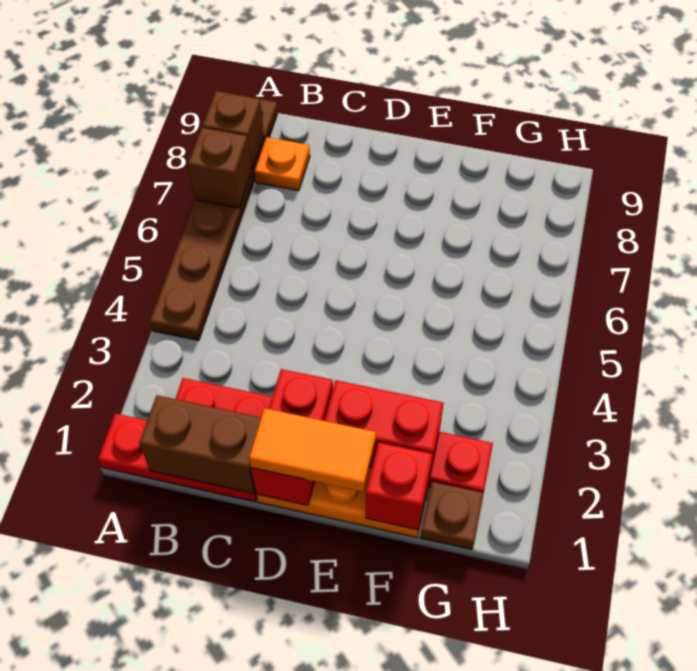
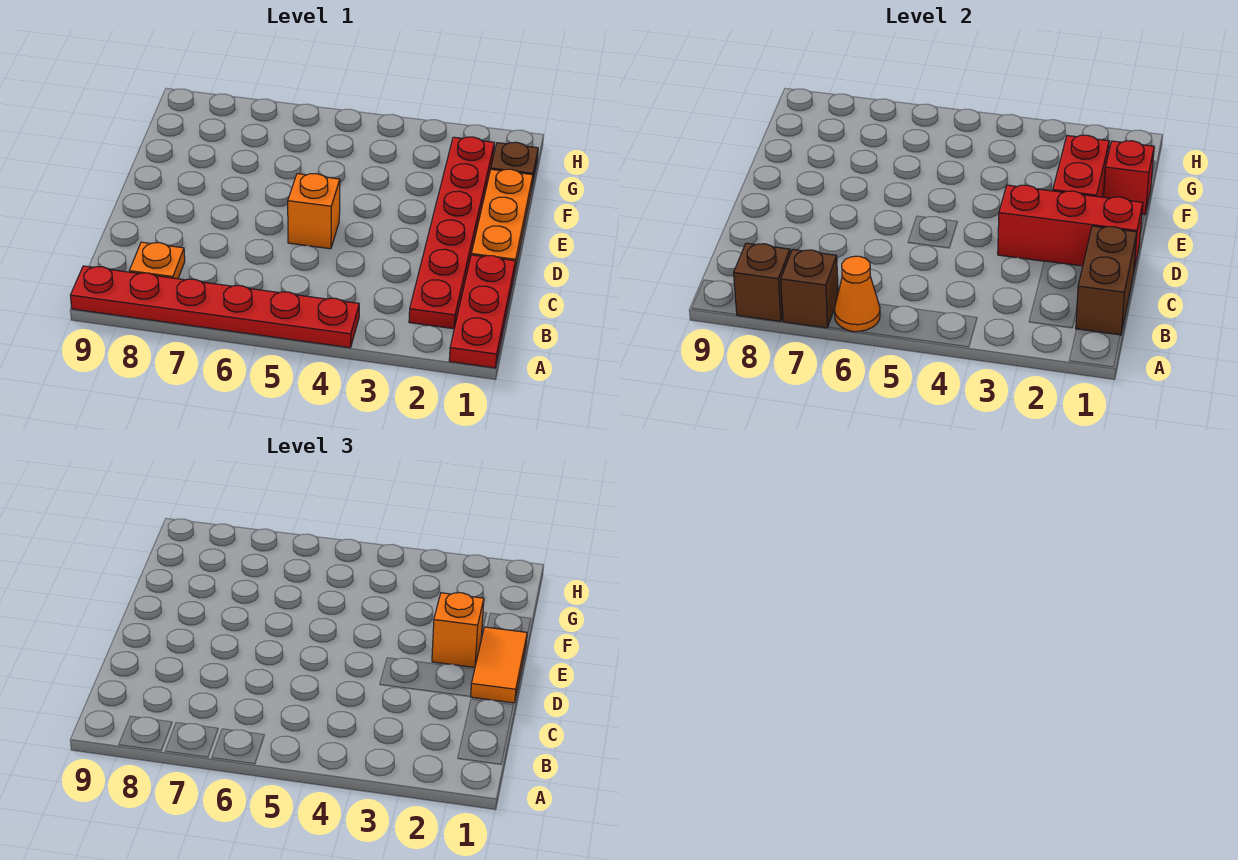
brown plate A4:A9 level 1 -> red plate A4:A9 level 1
none -> orange cone A6 level 2
red brick D1:D2 level 2 -> red brick D1:D3 level 2
none -> orange brick D5 level 1
none -> orange brick E2 level 3

